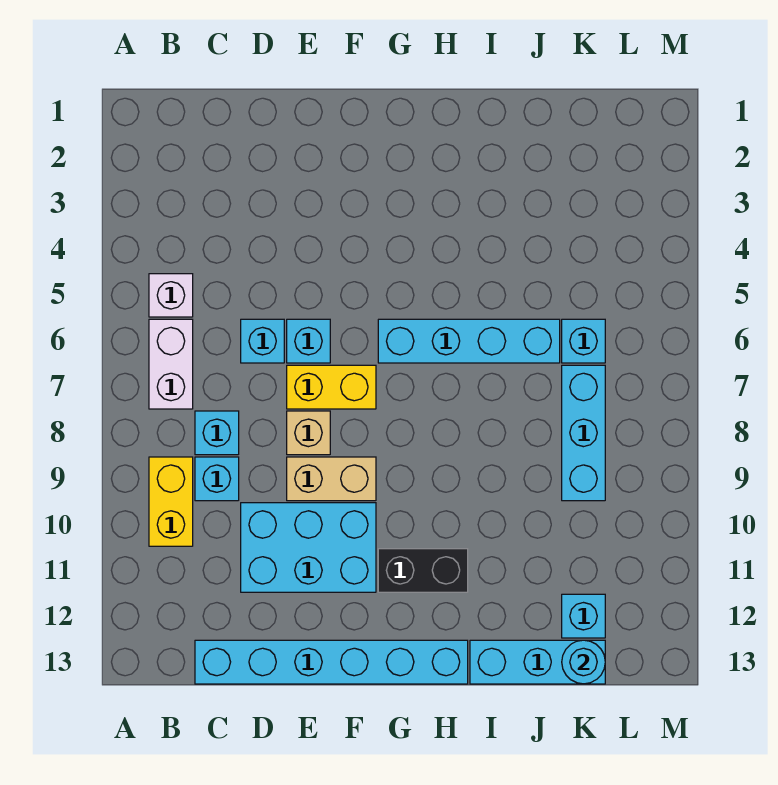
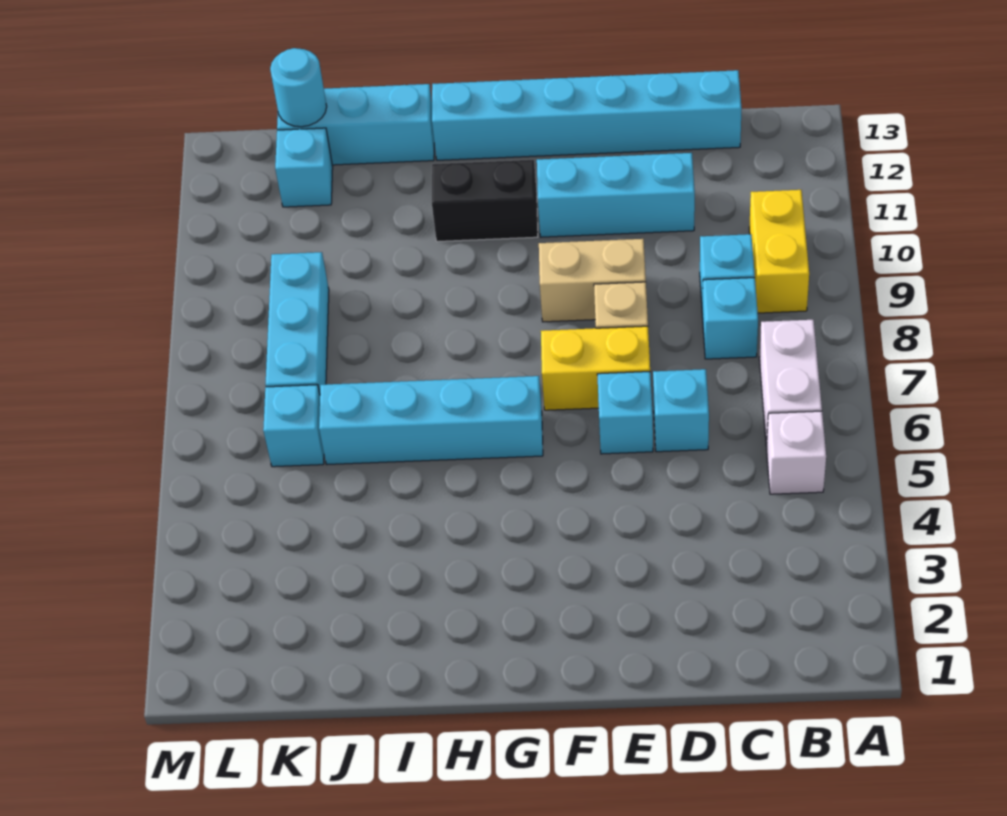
cyan brick D10:F11 level 1 -> cyan brick D11:F11 level 1

